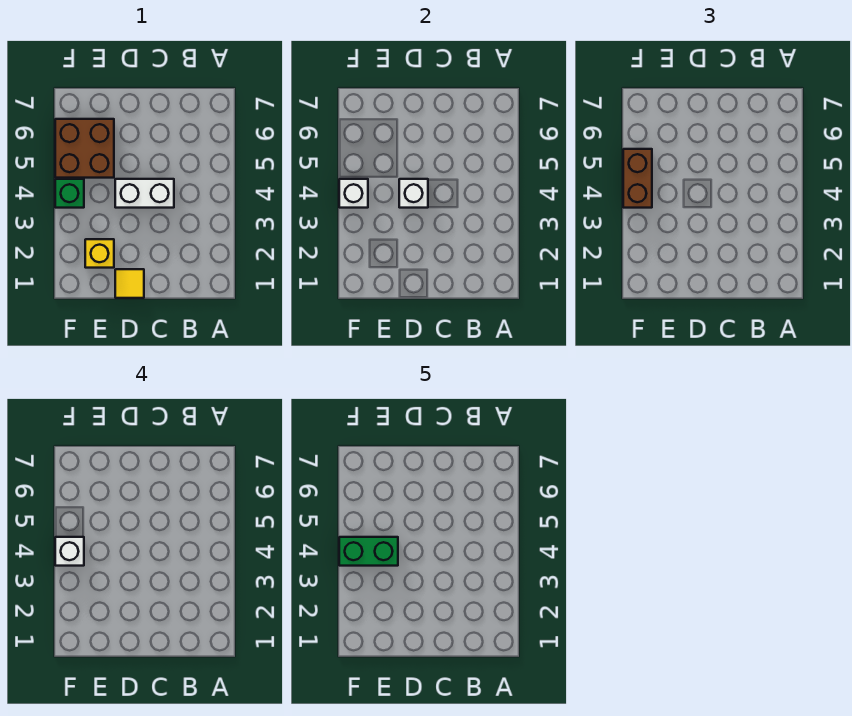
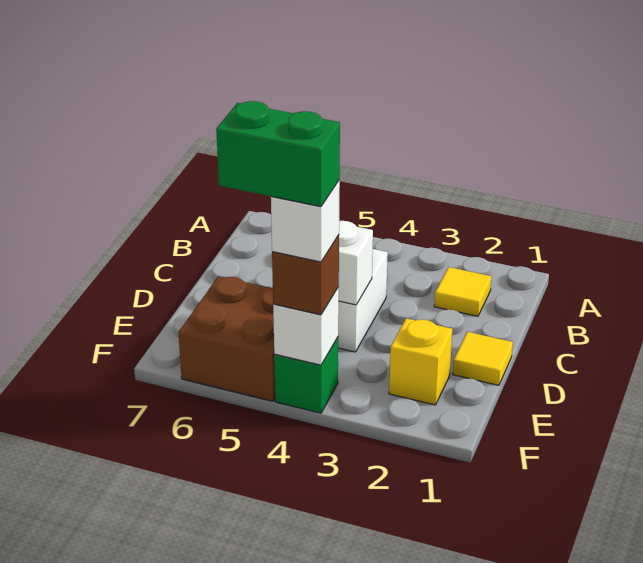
none -> yellow tile B2 level 1
green brick E4:F4 level 5 -> green brick F4:F5 level 5
brown brick F4:F5 level 3 -> brown brick F4 level 3

